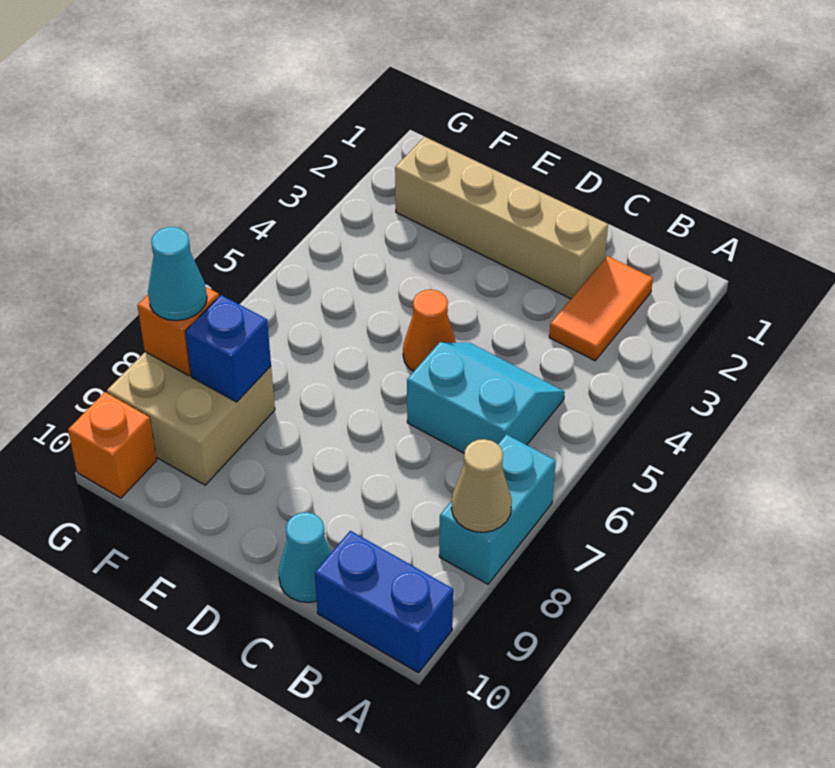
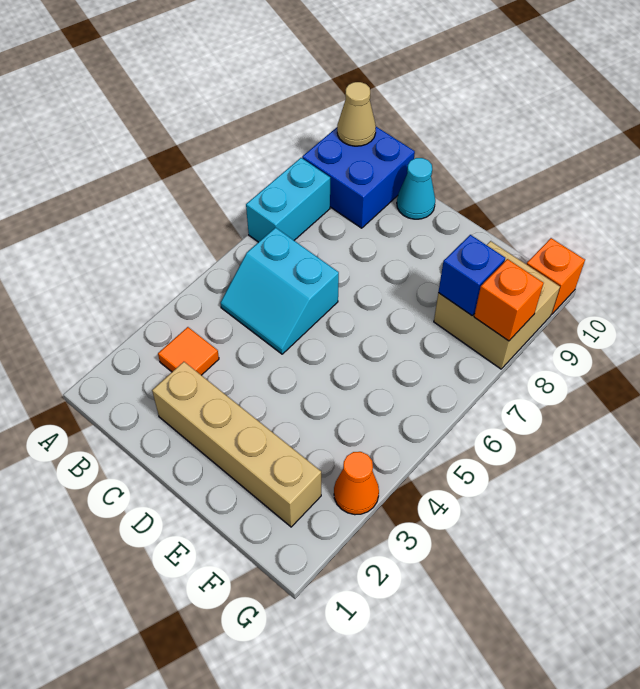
tan cone A8 level 2 -> tan cone A10 level 2
blue brick A10:B10 level 1 -> blue brick A9:B10 level 1
orange tile B2:B3 level 1 -> orange tile B3 level 1
orange cone D5 level 1 -> orange cone G3 level 1
cyan cone G8 level 3 -> none

